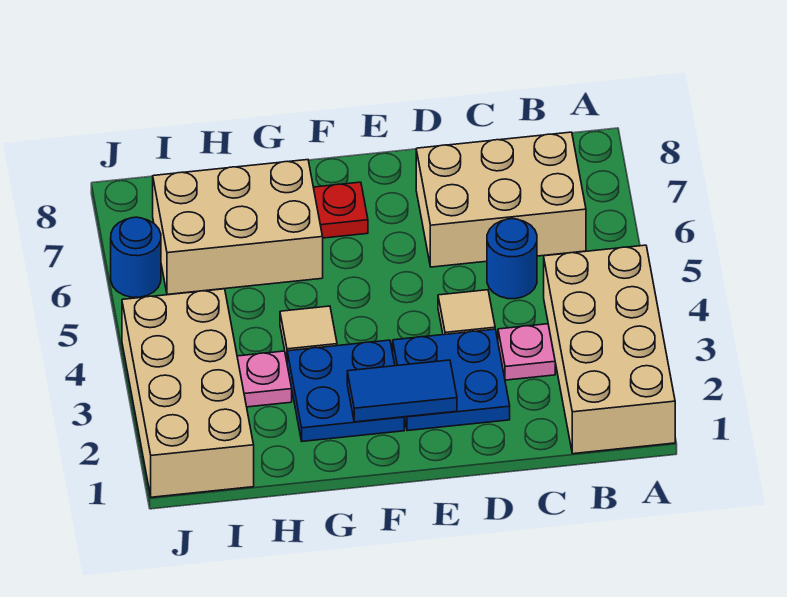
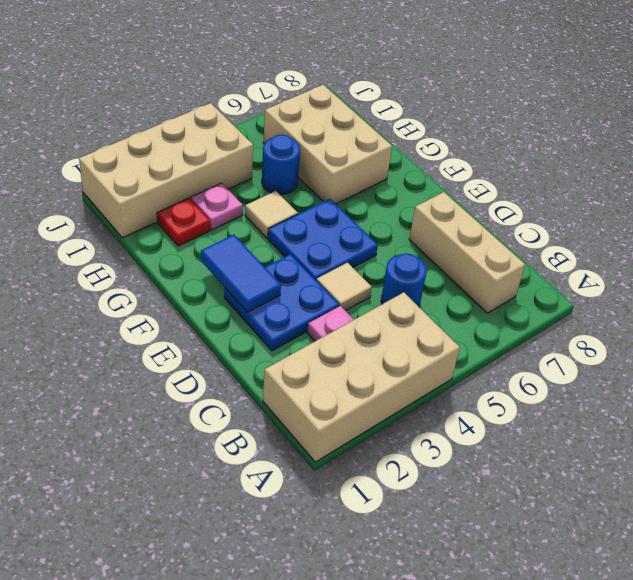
tan brick B6:D7 level 1 -> tan brick B7:D7 level 1
blue plate F2:G3 level 1 -> blue plate E4:F5 level 1
red plate F7 level 1 -> red plate H2 level 1
blue round brick J6 level 1 -> blue round brick H5 level 1

